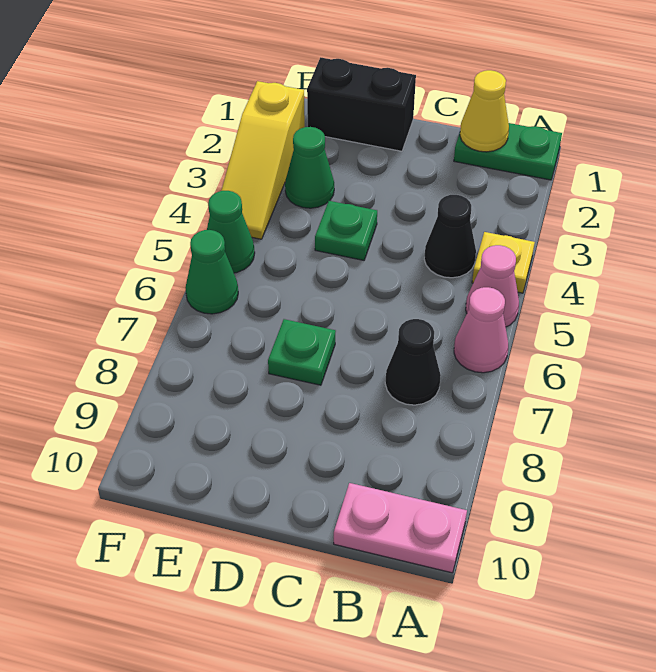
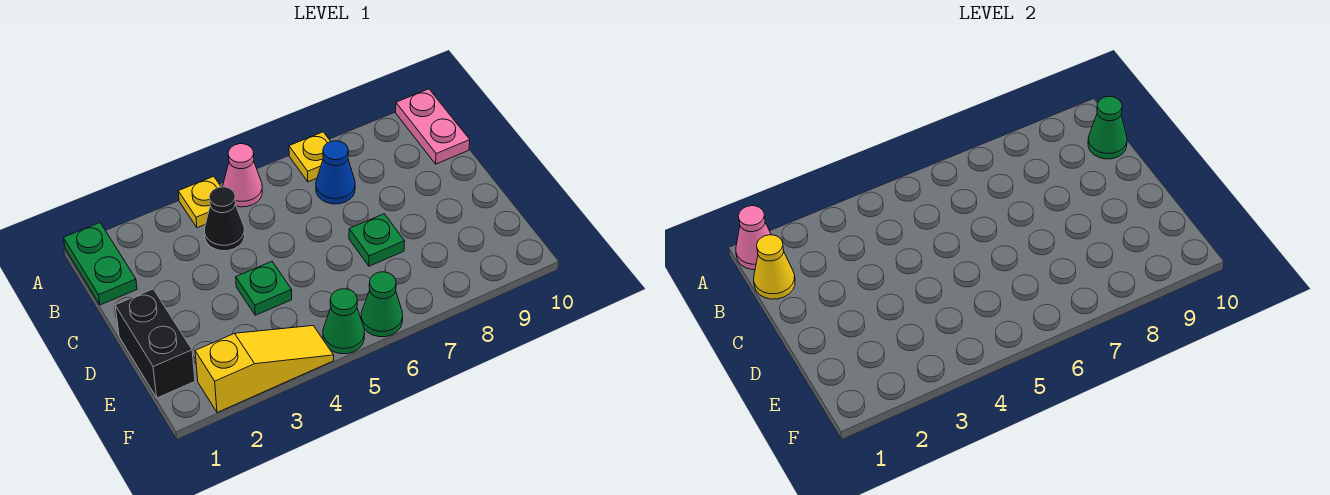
pink cone A6 level 1 -> pink cone A1 level 2
none -> yellow plate A7 level 1
black cone B7 level 1 -> blue cone B7 level 1
green cone E3 level 1 -> green cone B10 level 2

